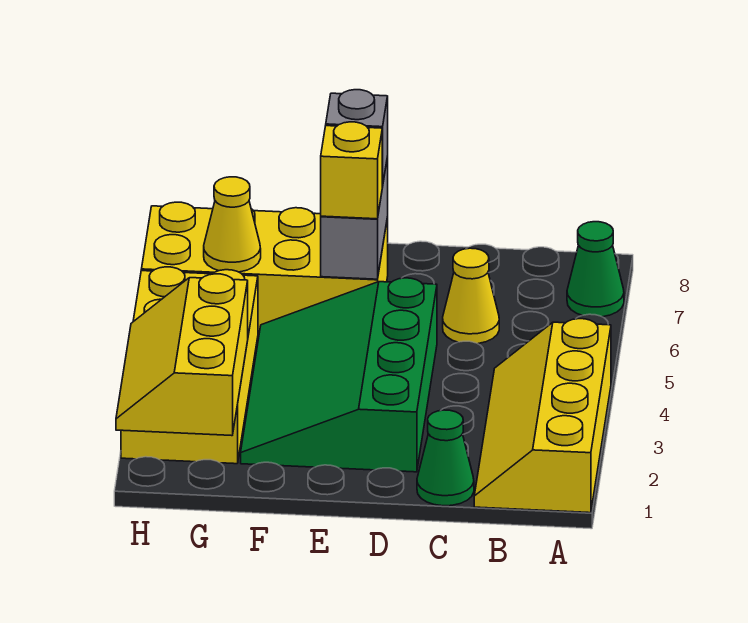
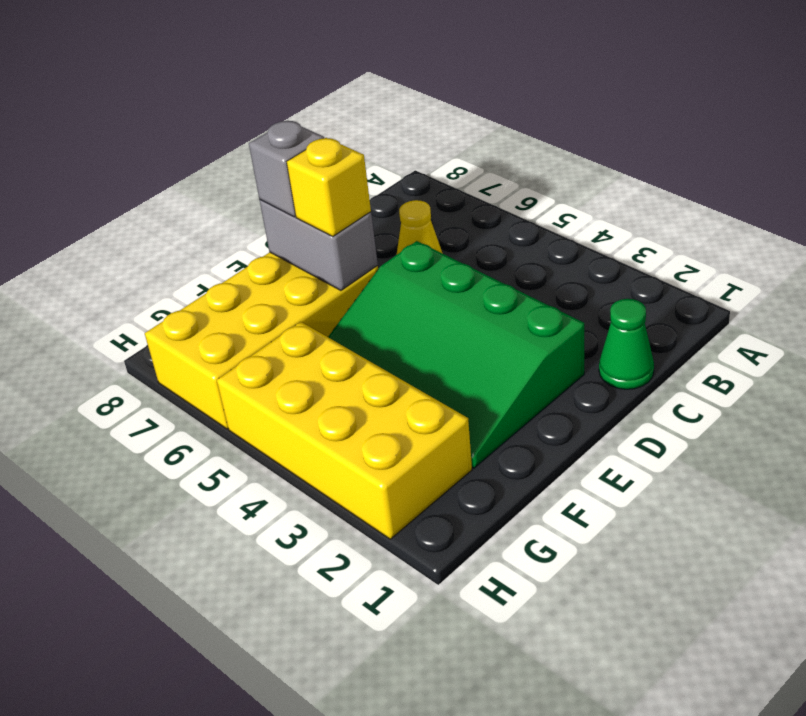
yellow slope A1:B4 level 1 top A -> none
green cone A7 level 1 -> none
yellow slope G1:H3 level 2 top G -> none
yellow cone G6 level 2 -> none

